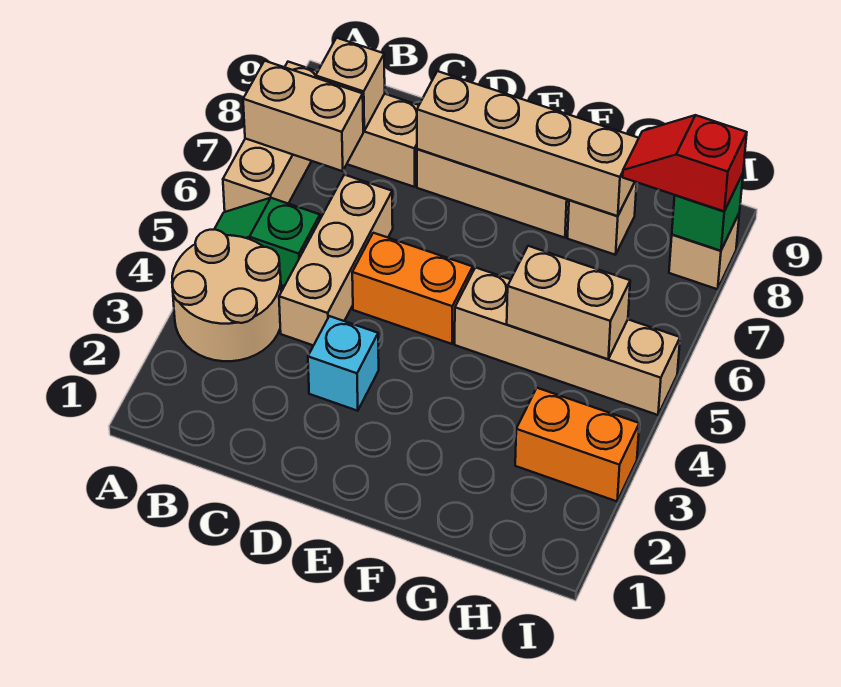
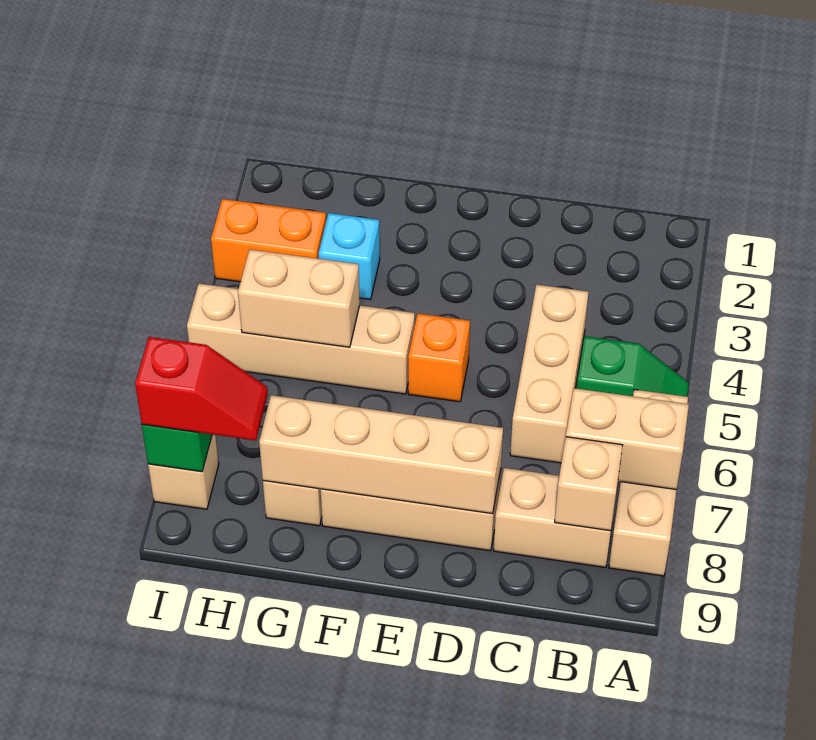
tan round brick A3:B4 level 1 -> none
cyan brick D3 level 1 -> cyan brick G3 level 1
orange brick D5:E5 level 1 -> orange brick E5 level 1

